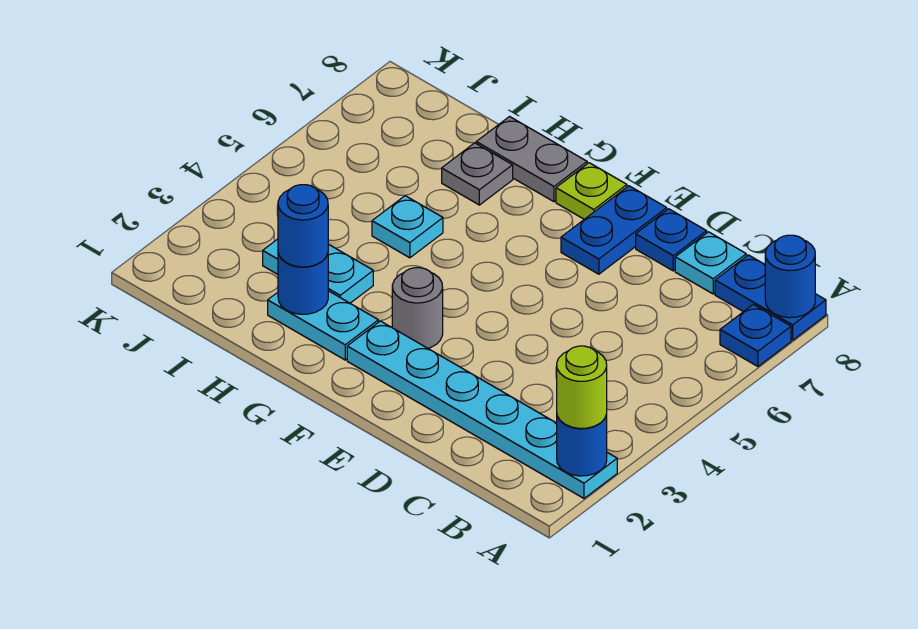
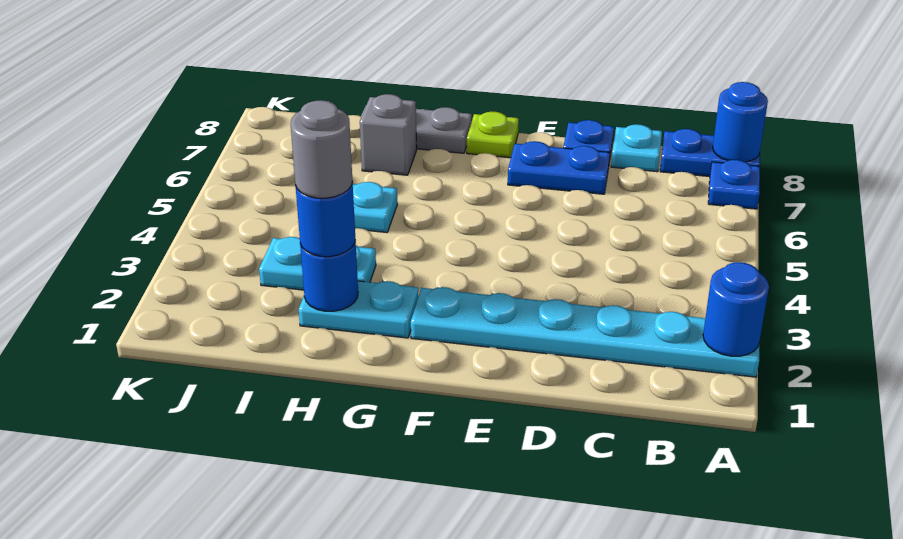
lime round brick A2 level 3 -> none
blue plate E7:E8 level 1 -> blue plate D7:E7 level 1
grey round brick F3 level 1 -> grey round brick H2 level 4
grey plate H7 level 1 -> grey brick H7 level 1

